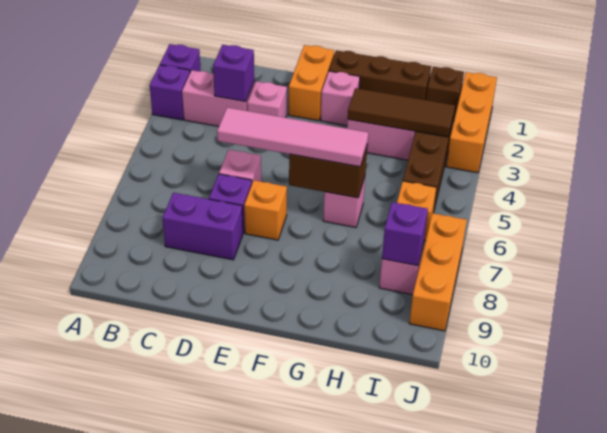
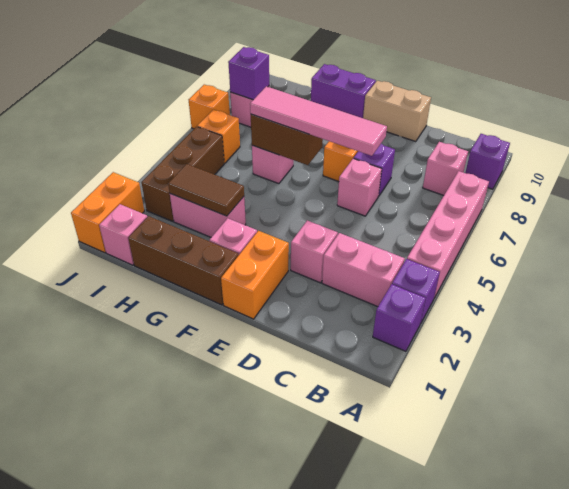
none -> pink brick A4:A7 level 1
none -> pink brick B8 level 1
purple brick C3 level 2 -> purple brick A9 level 1
purple brick C8:D8 level 1 -> purple brick F10:G10 level 1
none -> tan brick D10:E10 level 1
brown tile G3:I3 level 2 -> brown tile G3:H3 level 2
brown brick I1 level 1 -> pink brick I1 level 1
orange brick J1:J3 level 1 -> orange brick J1:J2 level 1
orange brick J7:J9 level 1 -> orange brick J7 level 1

